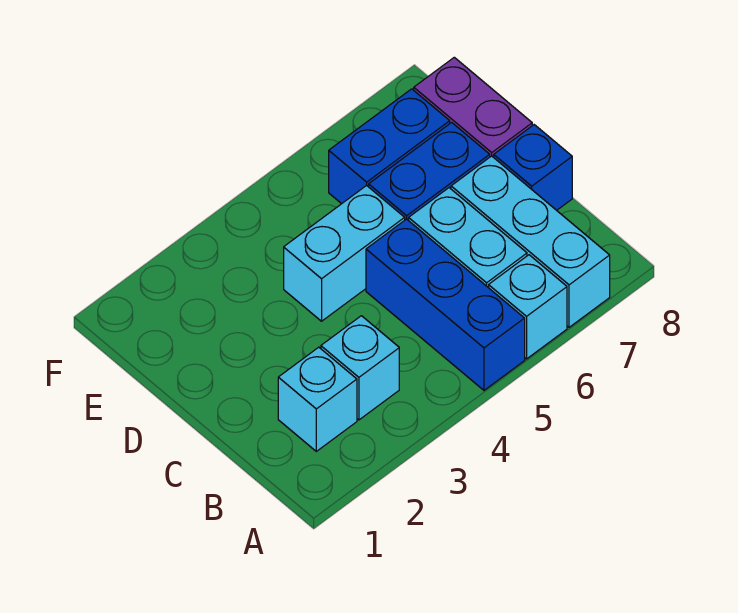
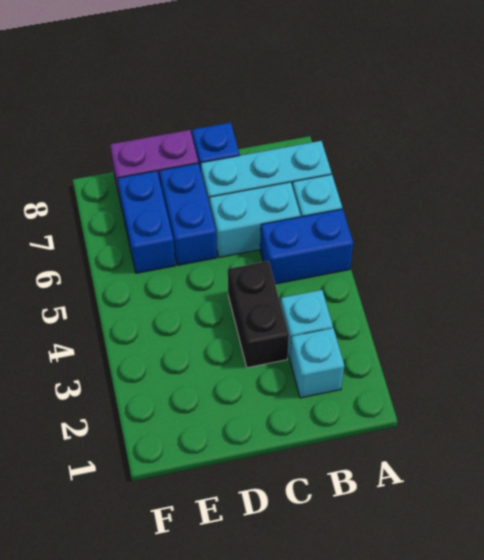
blue brick A5:C5 level 1 -> blue brick A5:B5 level 1
none -> black brick C3:C4 level 1
cyan brick D4:D5 level 1 -> none

